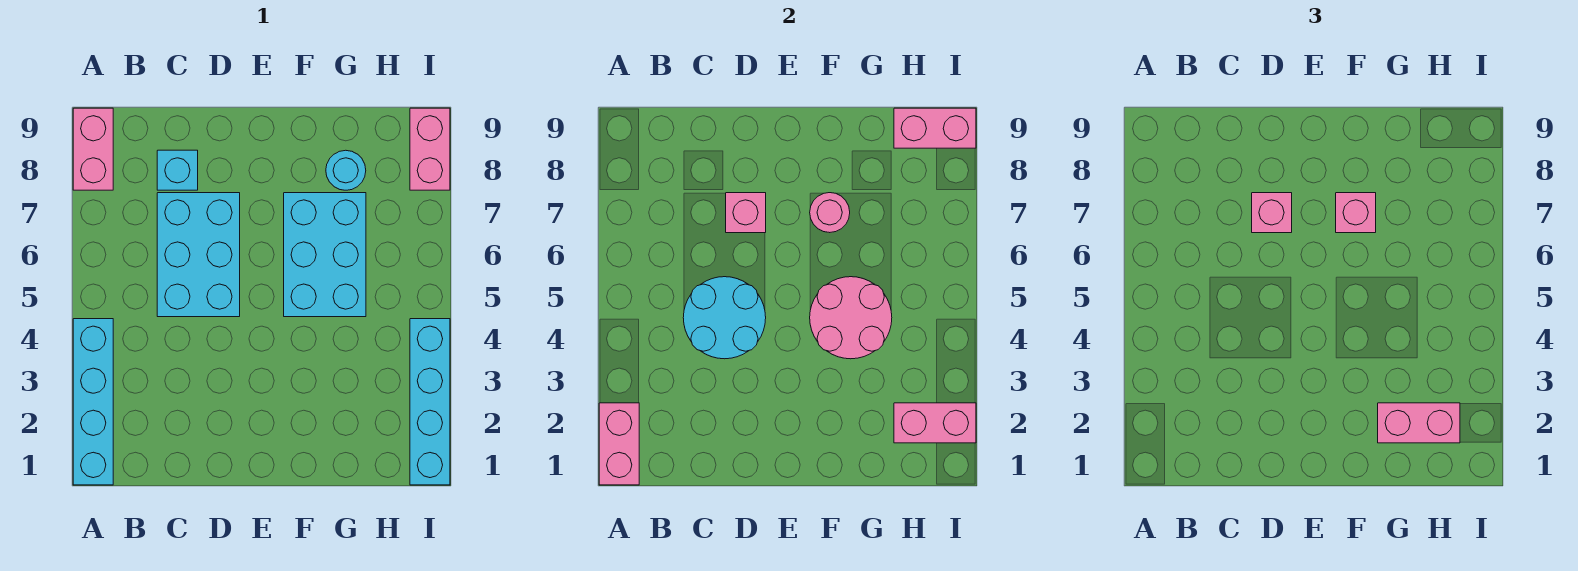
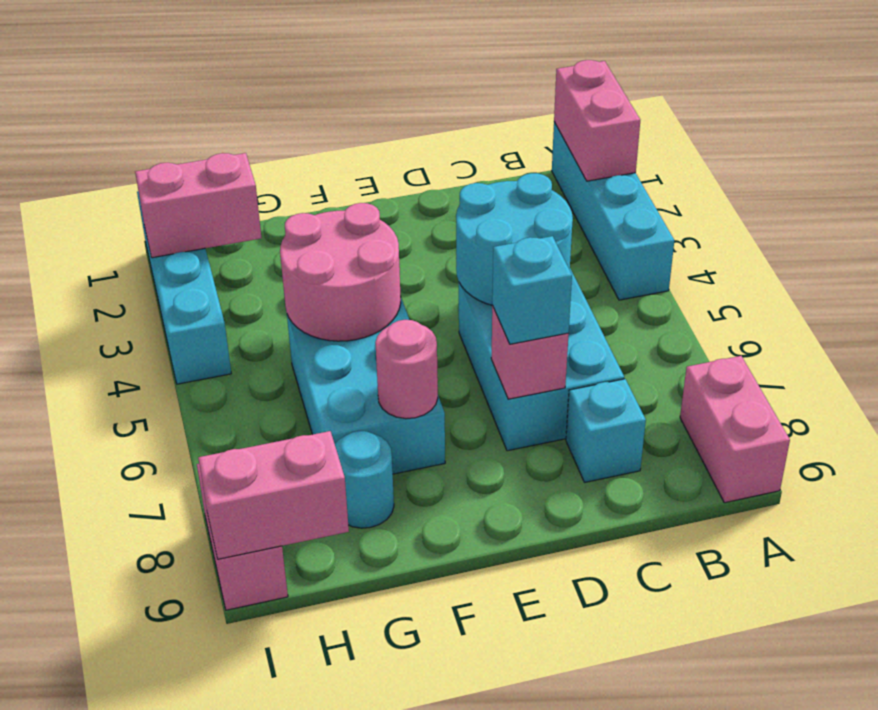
pink brick D7 level 3 -> cyan brick D7 level 3
pink brick F7 level 3 -> none
pink brick G2:H2 level 3 -> none

